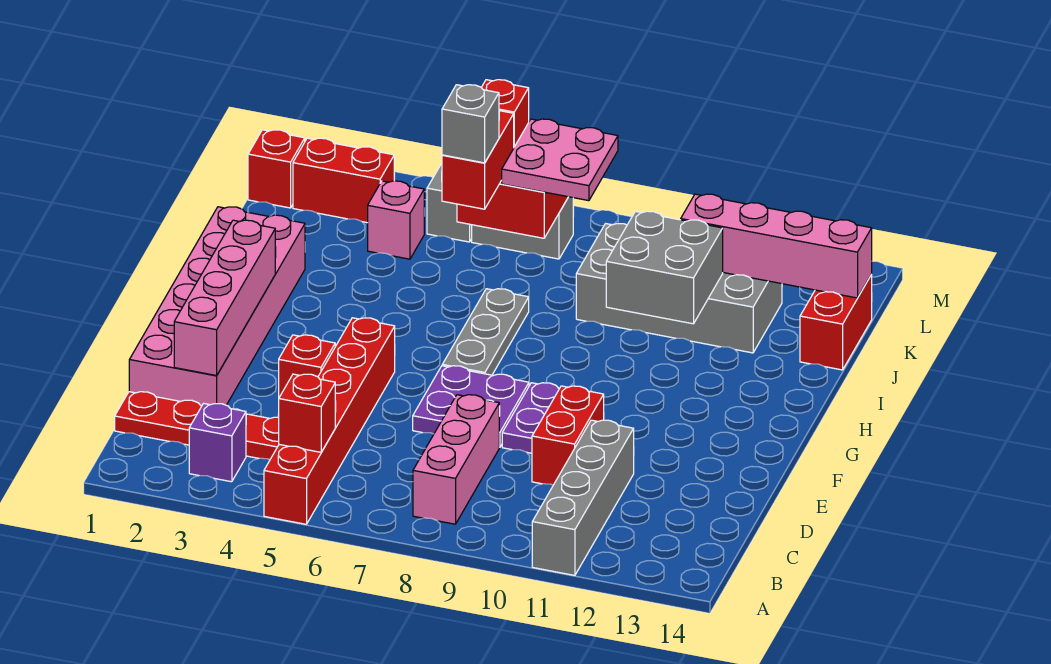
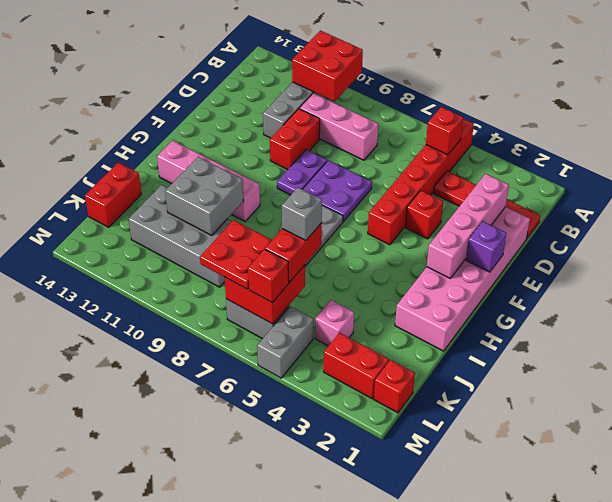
none -> red brick A10:B11 level 2
purple brick B3 level 1 -> purple brick F1 level 2
pink brick B8:D8 level 1 -> pink brick C8:C10 level 1
pink plate K7:L8 level 3 -> red plate K7:L8 level 3
pink brick K11:K14 level 2 -> pink brick H10:H13 level 1

